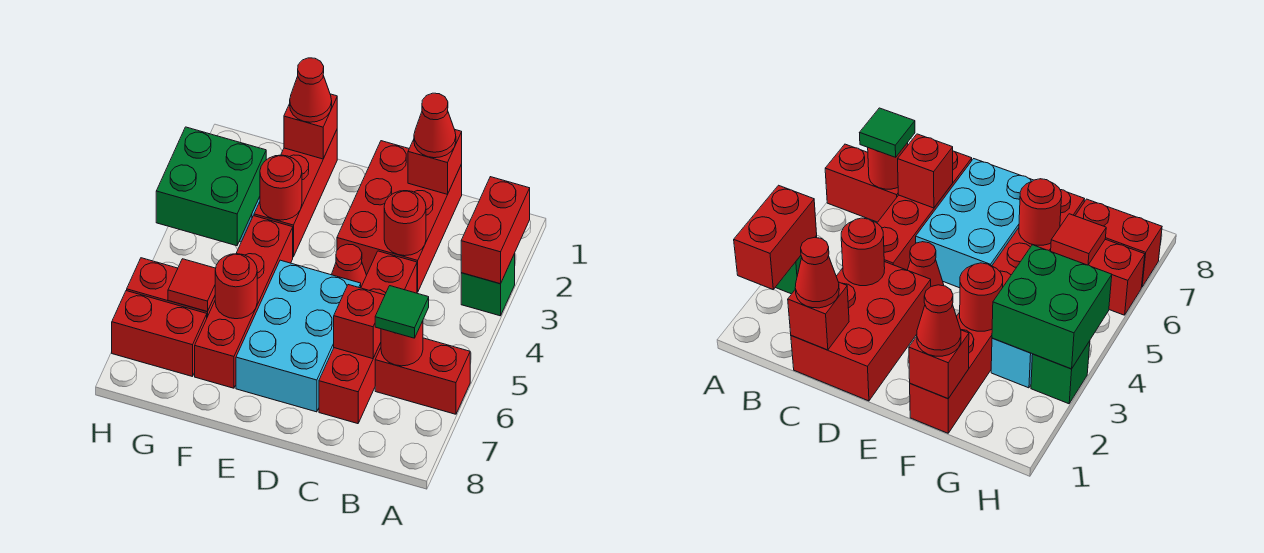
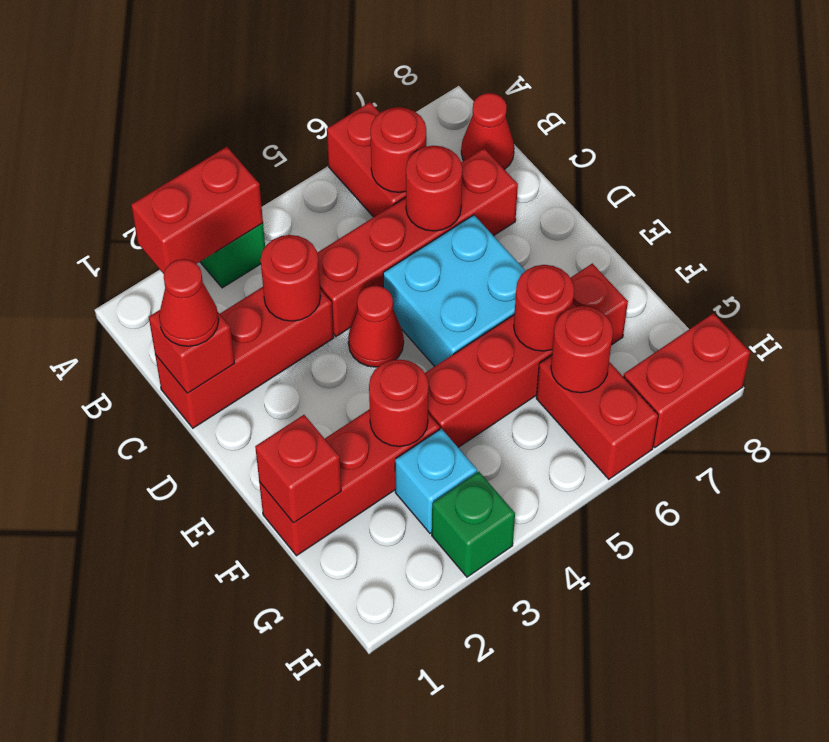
green tile B6 level 3 -> none
red brick C1:D3 level 1 -> red brick C1:C3 level 1
red brick C6 level 2 -> red round brick C6 level 2
cyan brick D5:E7 level 1 -> cyan brick D5:E6 level 1
red cone F1 level 3 -> red cone B8 level 1
green brick G3:H4 level 2 -> none
red tile G6 level 2 -> red round brick G6 level 2
red brick G7:H7 level 1 -> red brick H7:H8 level 1

